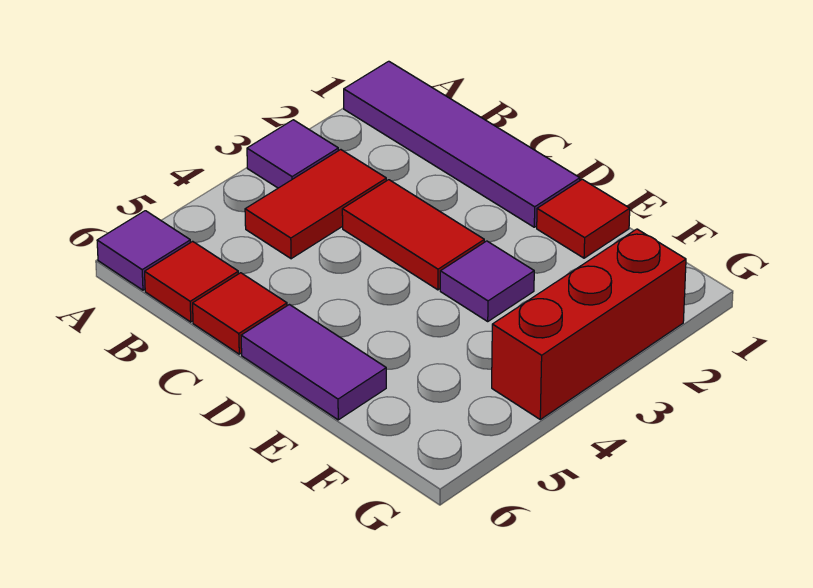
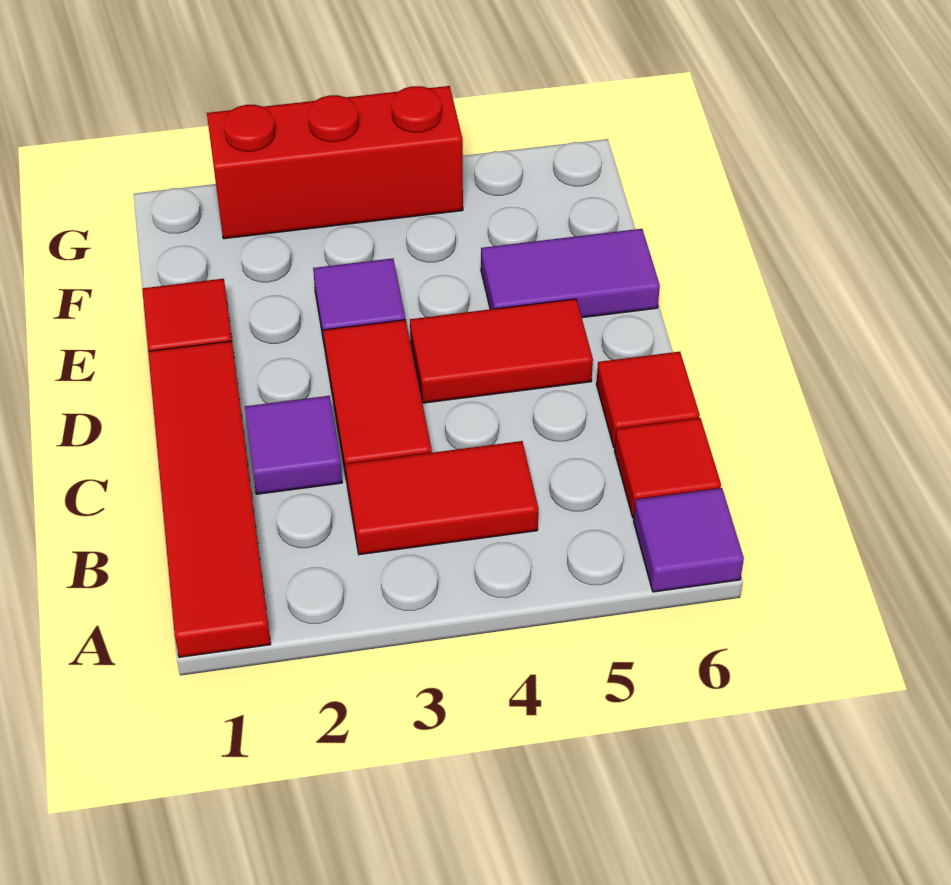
purple tile A1:D1 level 1 -> red tile A1:D1 level 1
purple tile A3 level 1 -> purple tile C2 level 1
none -> red tile D4:D5 level 1
purple tile D6:E6 level 1 -> purple tile E5:E6 level 1

